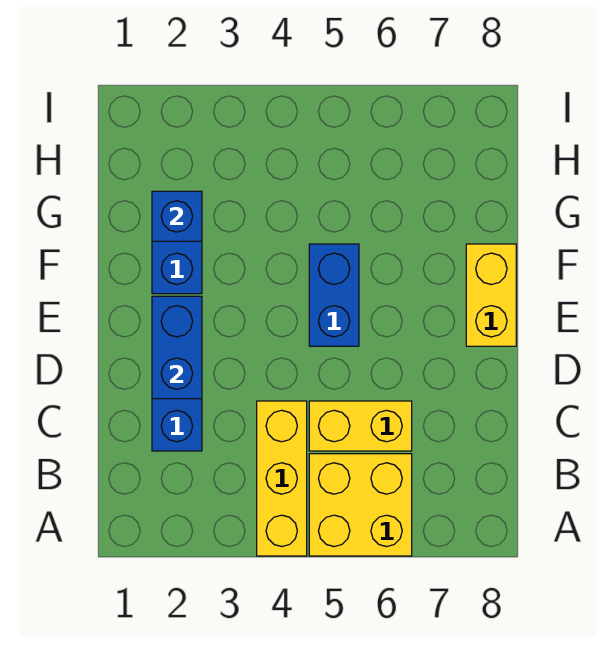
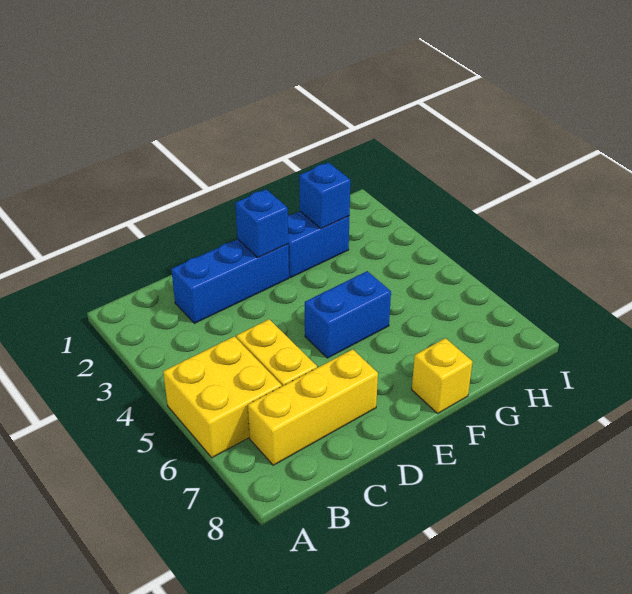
yellow brick A4:C4 level 1 -> yellow brick B7:D7 level 1
blue brick D2:E2 level 2 -> blue brick E2 level 2
yellow brick E8:F8 level 1 -> yellow brick F8 level 1

